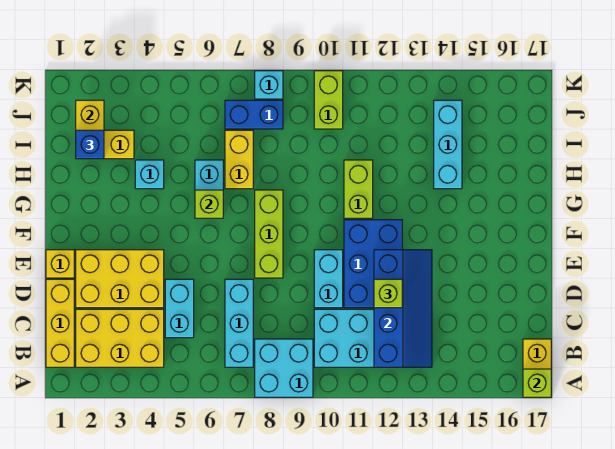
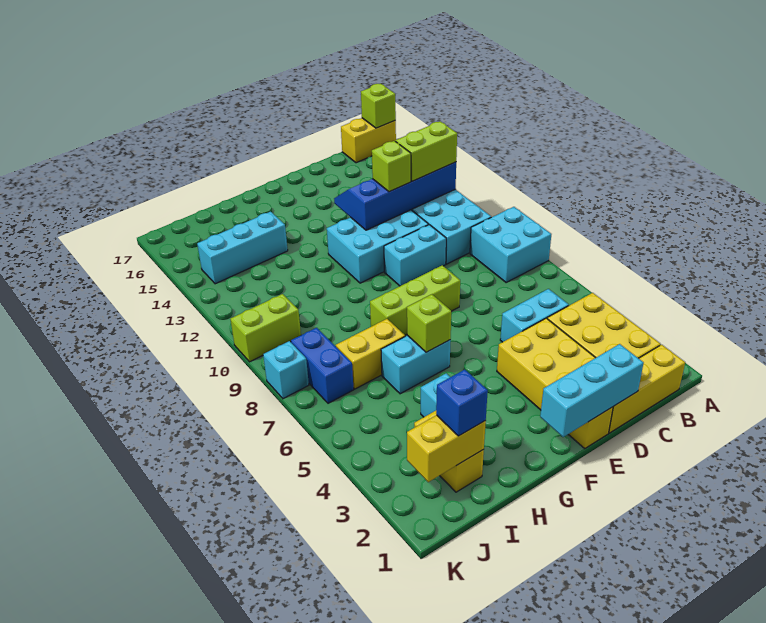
cyan brick B7:D7 level 1 -> cyan brick D1:F1 level 2
blue brick D11:F12 level 1 -> cyan brick D11:F12 level 1
lime brick G11:H11 level 1 -> lime brick B12:C12 level 3

